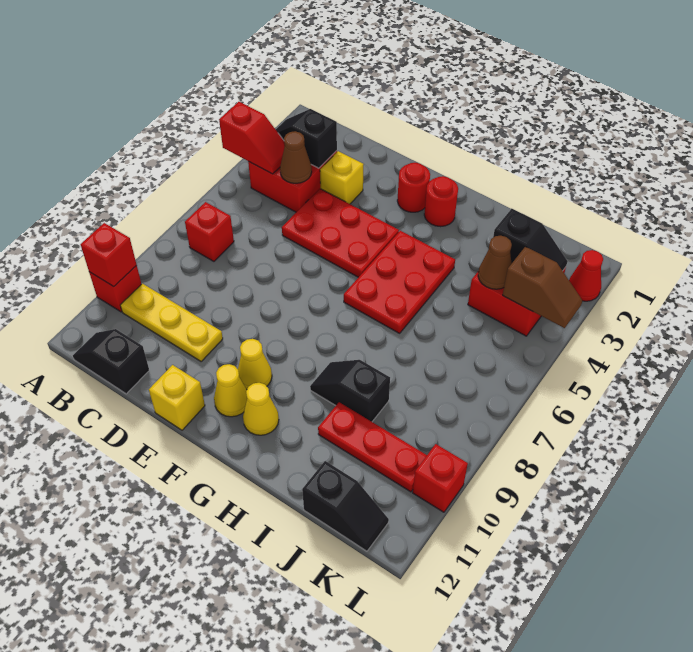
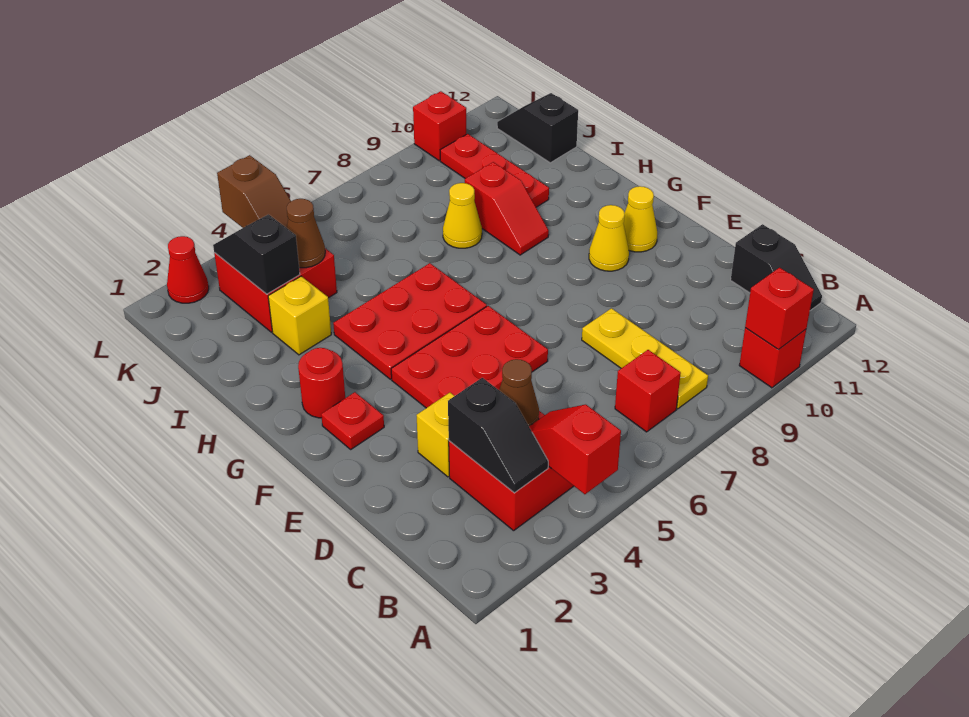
yellow plate B10:D10 level 1 -> yellow plate B8:D8 level 1
red plate D4:F5 level 1 -> red plate E4:F6 level 1
yellow brick E12 level 1 -> yellow brick I3 level 1
red round brick F2 level 1 -> red plate F2 level 1
yellow cone G11 level 1 -> yellow cone I8 level 1
black slope H9:I9 level 1 top I -> red slope H9:I9 level 1 top I
brown slope K4:L4 level 2 top K -> brown slope K4:L4 level 2 top L

